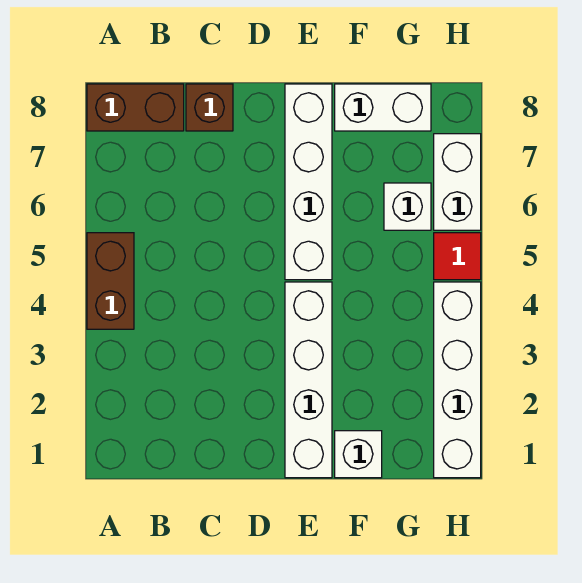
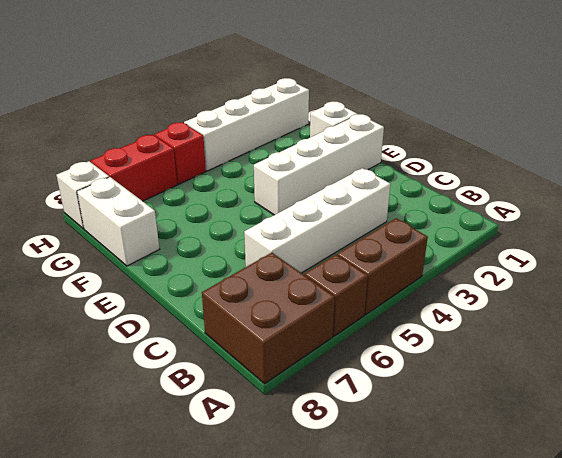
brown brick A8:B8 level 1 -> brown brick A7:B8 level 1
brown brick C8 level 1 -> brown brick A6 level 1
white brick E5:E8 level 1 -> white brick C3:C6 level 1
white brick G6 level 1 -> white brick H8 level 1
red tile H5 level 1 -> red brick H5 level 1
white brick H6:H7 level 1 -> red brick H6:H7 level 1

